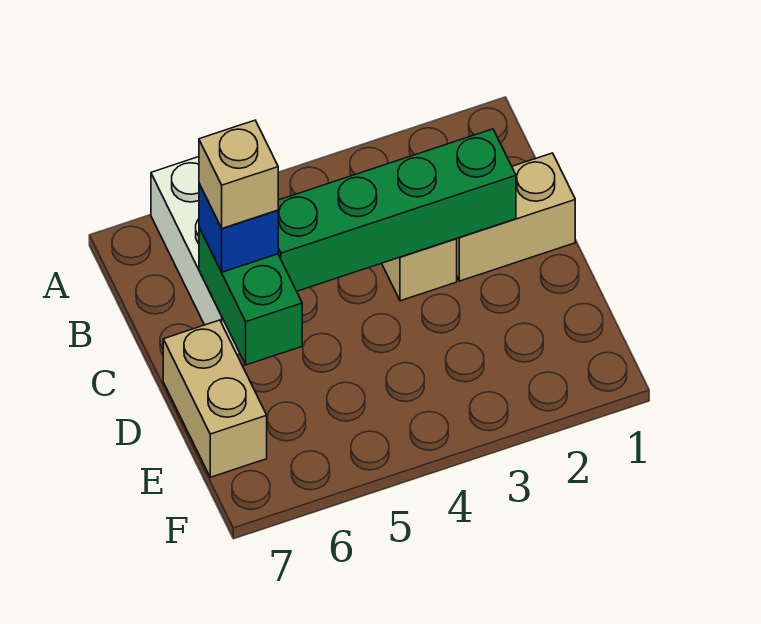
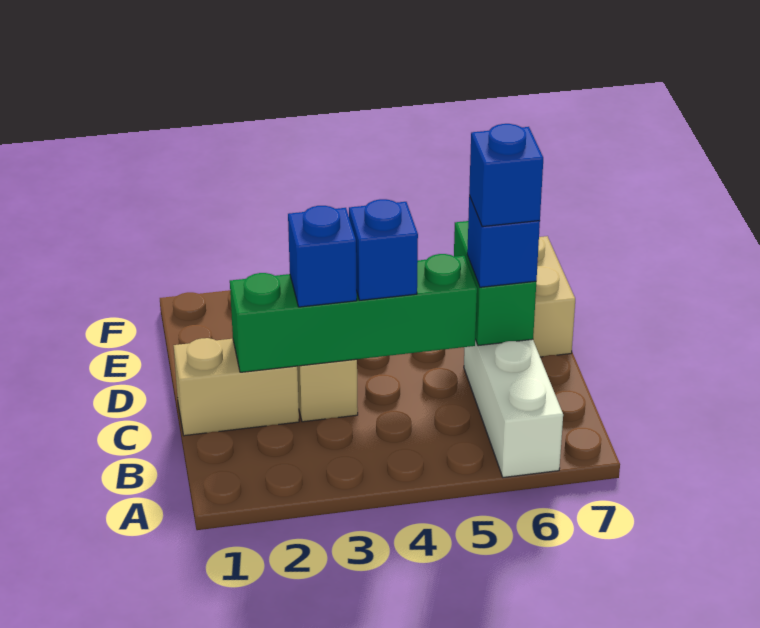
none -> blue brick C3 level 3
none -> blue brick C4 level 3
tan brick C6 level 4 -> blue brick C6 level 4

